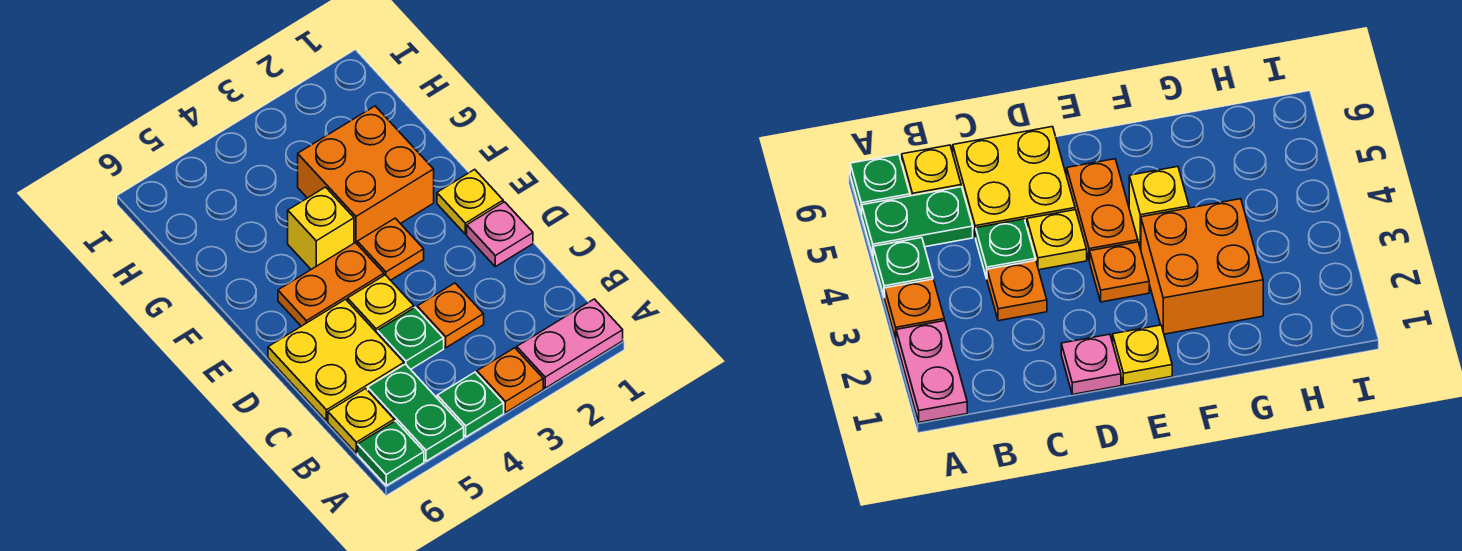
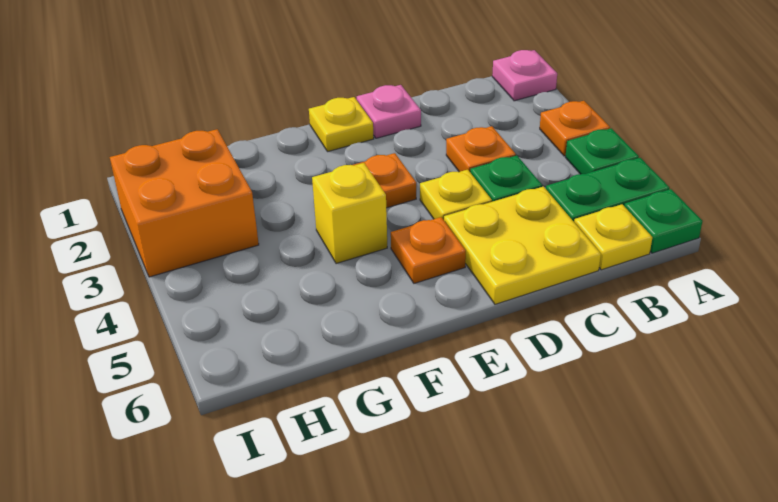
pink plate A1:A2 level 1 -> pink plate A1 level 1
orange plate E4:E5 level 1 -> orange plate E5 level 1
orange brick F2:G3 level 1 -> orange brick H2:I3 level 1

